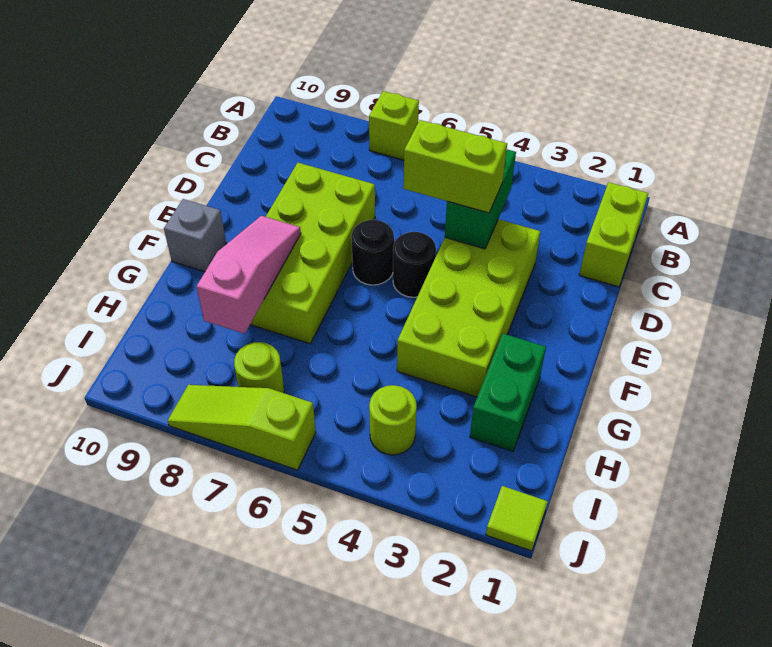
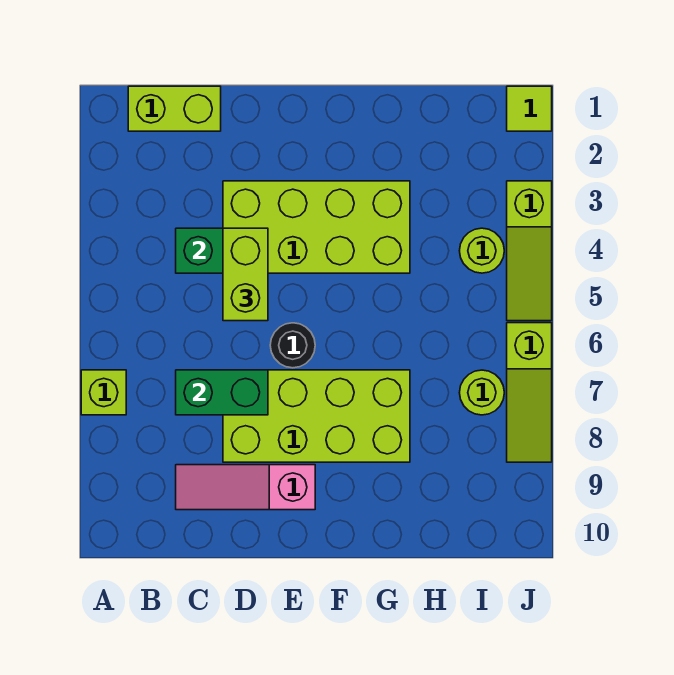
black round brick E5 level 1 -> none
pink slope F8:H8 level 2 top H -> pink slope C9:E9 level 1 top E
grey brick F10 level 1 -> none
green brick G2:H2 level 1 -> green brick C7:D7 level 2
none -> lime slope J3:J5 level 1 top 3

